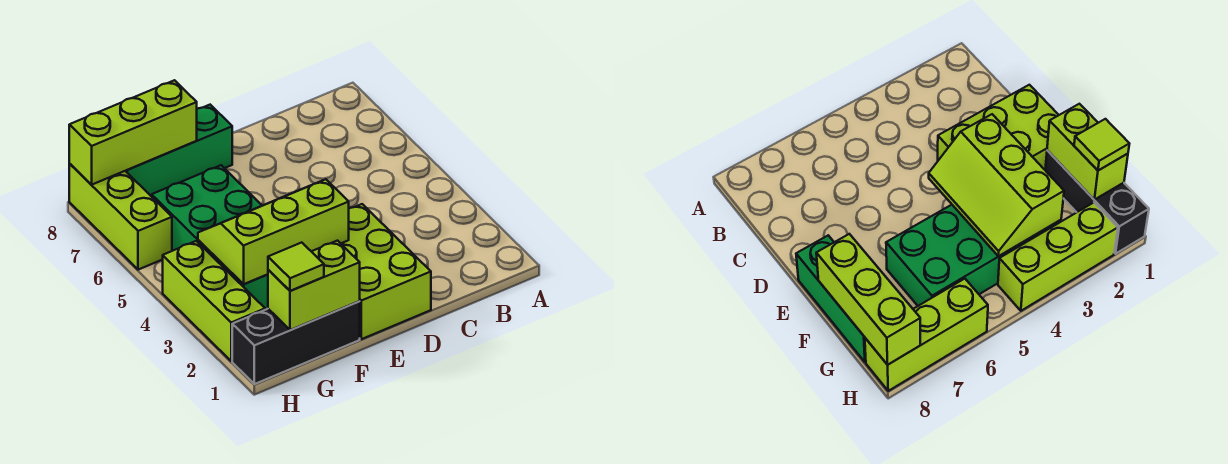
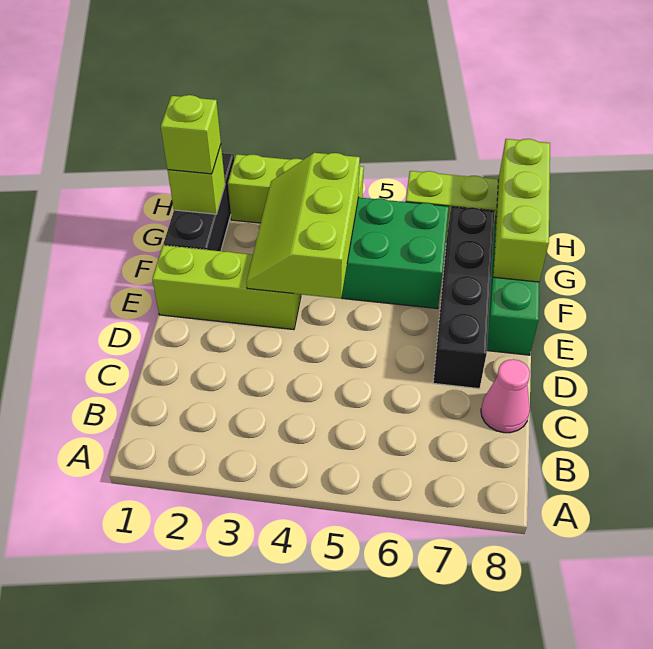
none -> pink cone C8 level 1
lime brick D1:E3 level 1 -> lime brick E1:E3 level 1
none -> black brick D7:G7 level 1
lime slope E3:G4 level 2 top 3 -> lime slope E3:G4 level 2 top 4
lime brick F1:G1 level 2 -> lime brick G1 level 2
lime tile G1 level 3 -> lime brick G1 level 3

